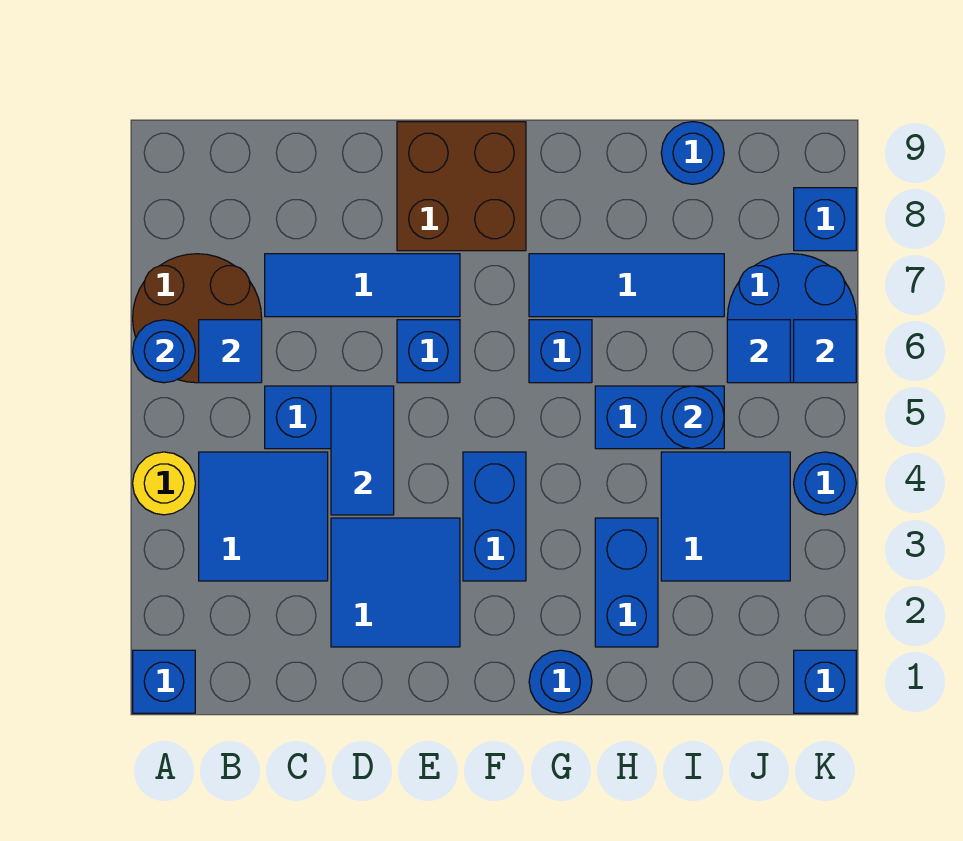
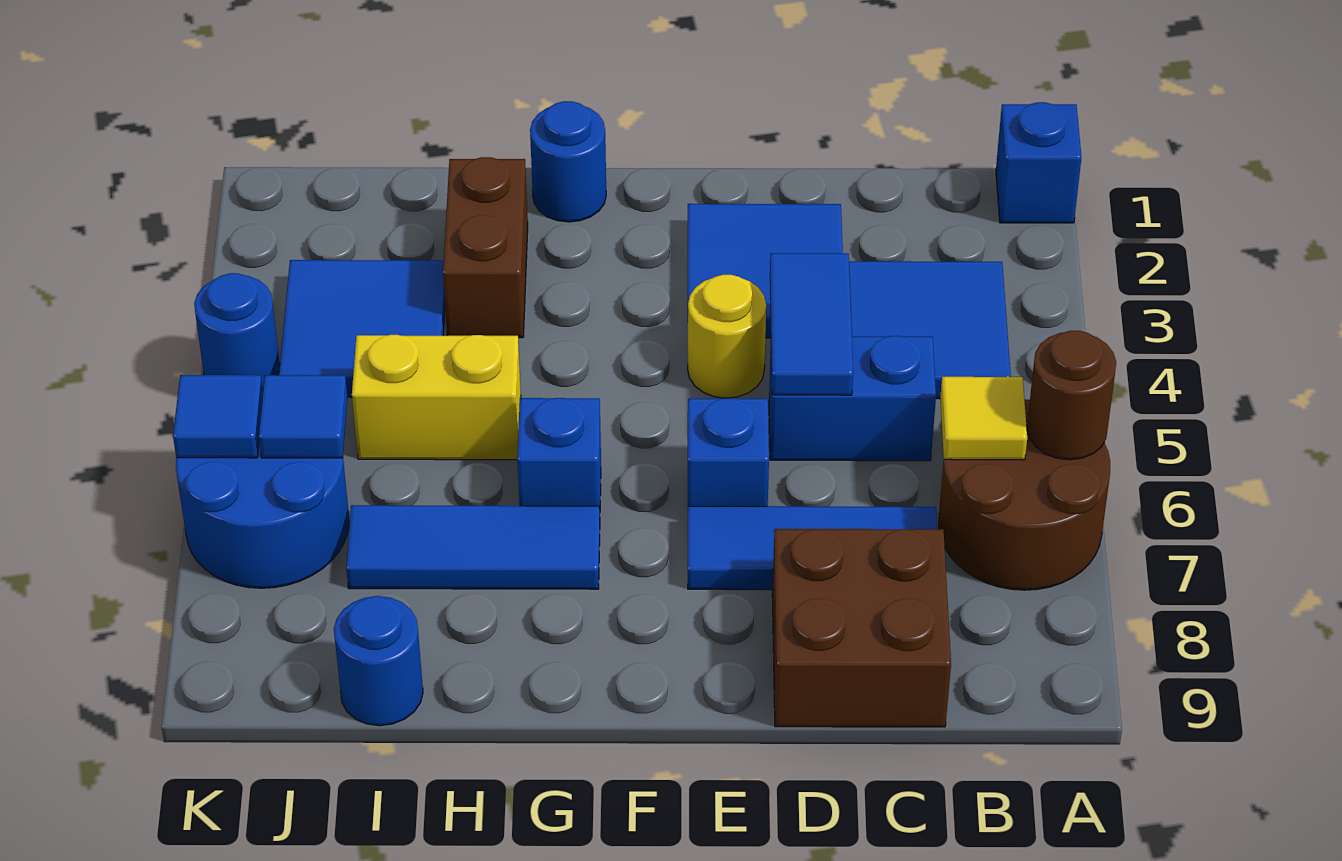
yellow round brick A4 level 1 -> yellow round brick E4 level 1
blue round brick A6 level 2 -> brown round brick A6 level 2
blue tile B6 level 2 -> yellow tile B6 level 2
brown brick E8:F9 level 1 -> brown brick C8:D9 level 1
blue brick F3:F4 level 1 -> none
blue brick H2:H3 level 1 -> brown brick H2:H3 level 1
blue brick H5:I5 level 1 -> yellow brick H5:I5 level 1
blue round brick I5 level 2 -> none
blue brick K1 level 1 -> none
blue brick K8 level 1 -> none

